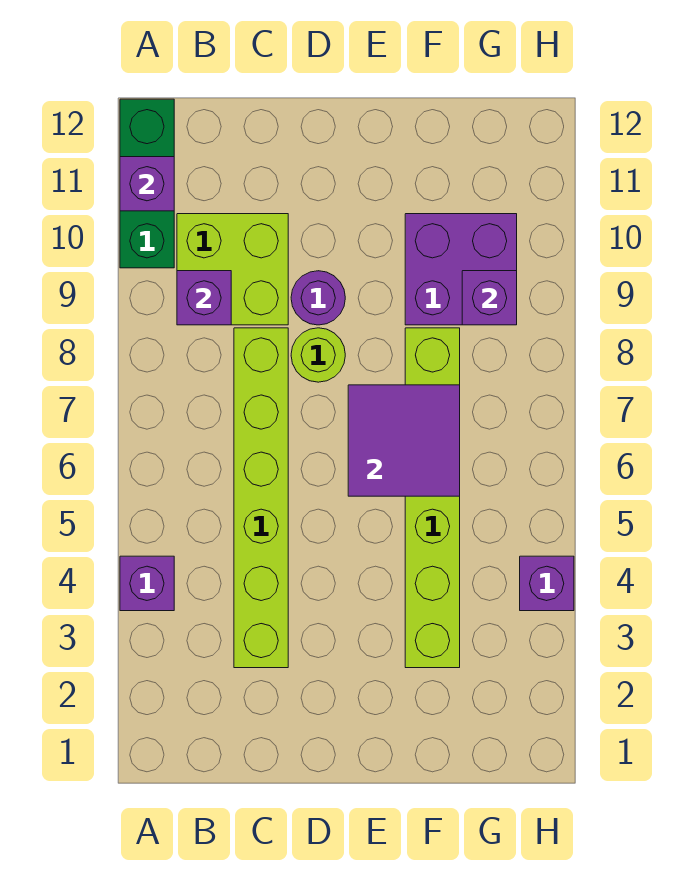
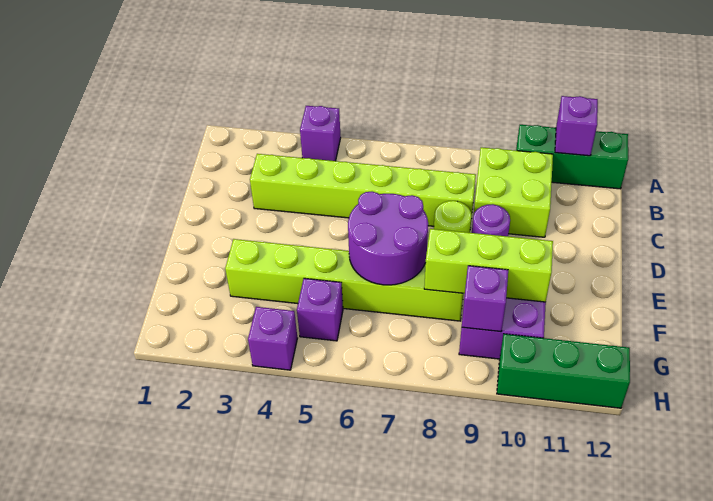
purple brick B9 level 2 -> purple brick G5 level 1
purple tile E6:F7 level 2 -> purple round brick E6:F7 level 2
none -> lime brick F8:F10 level 2
none -> green brick H10:H12 level 1

